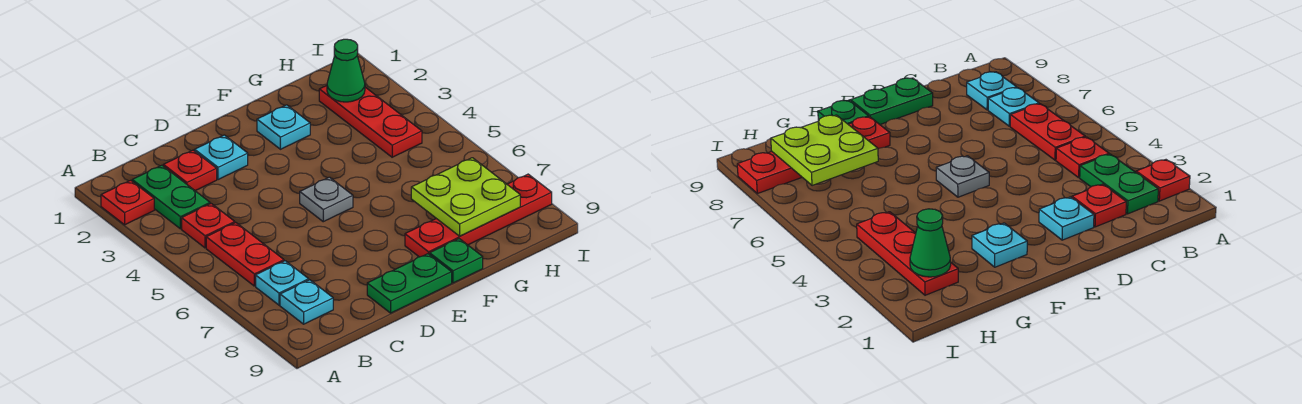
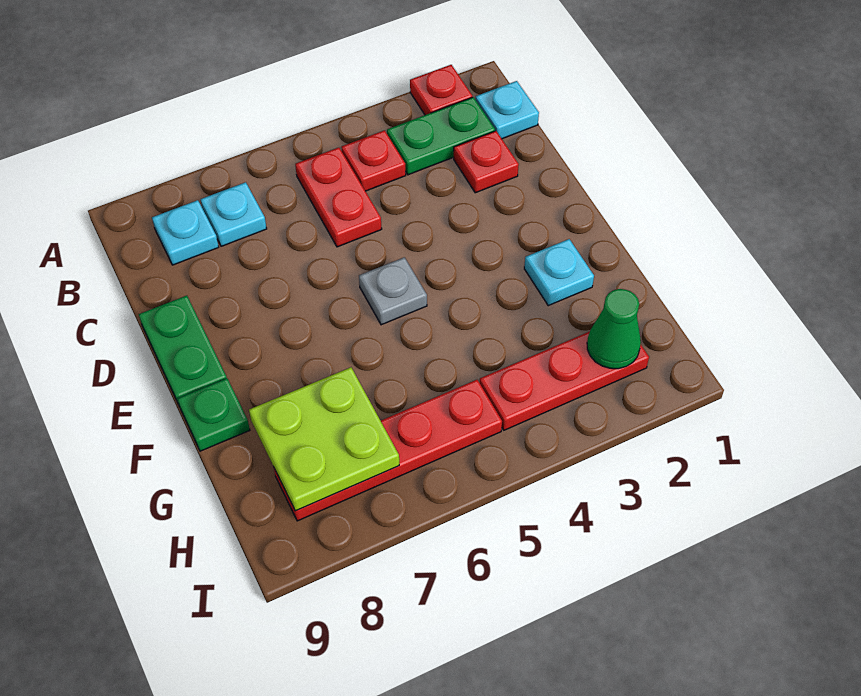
red plate B5:B6 level 1 -> red plate B5:C5 level 1
cyan plate D2 level 1 -> cyan plate B1 level 1
red plate F8:I8 level 1 -> red plate H5:H8 level 1

